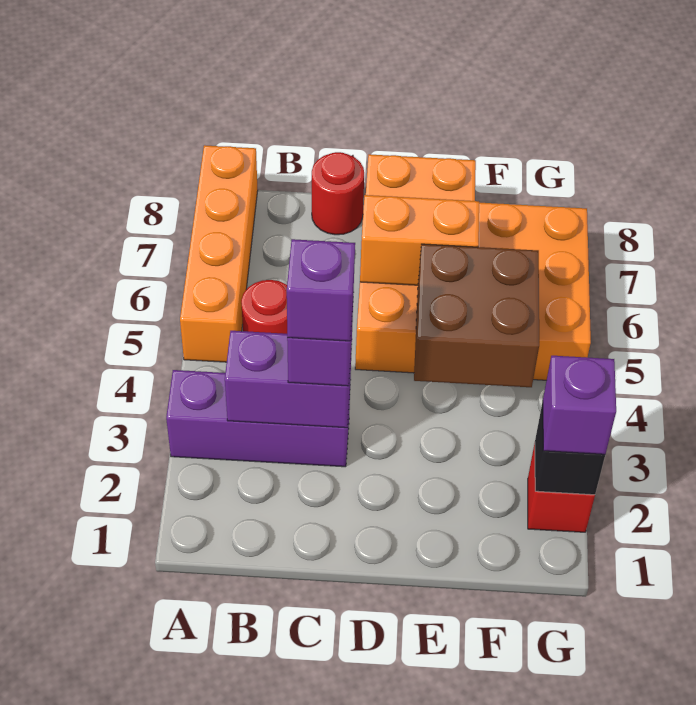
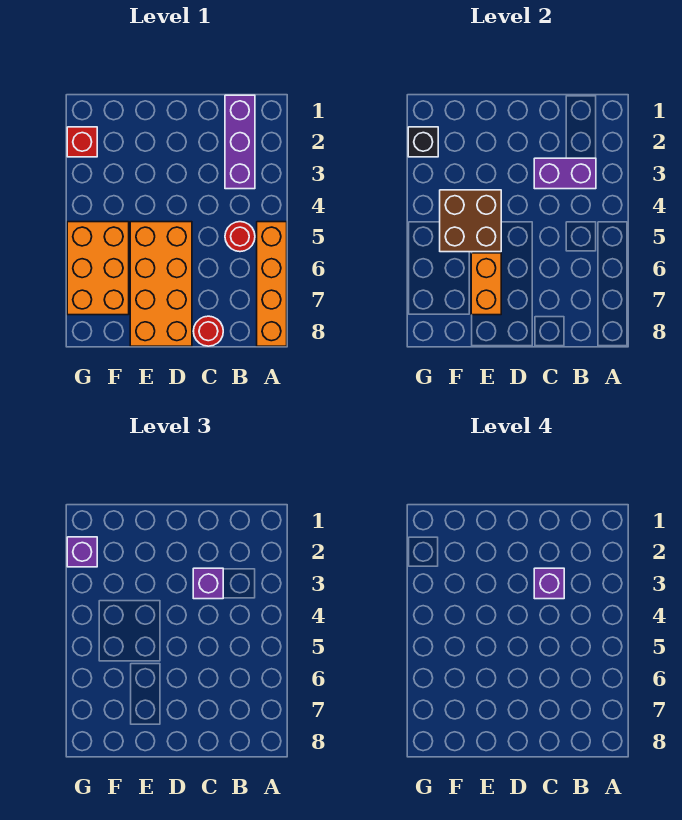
purple brick A3:C3 level 1 -> purple brick B1:B3 level 1
orange brick D6:E6 level 2 -> orange brick E6:E7 level 2

